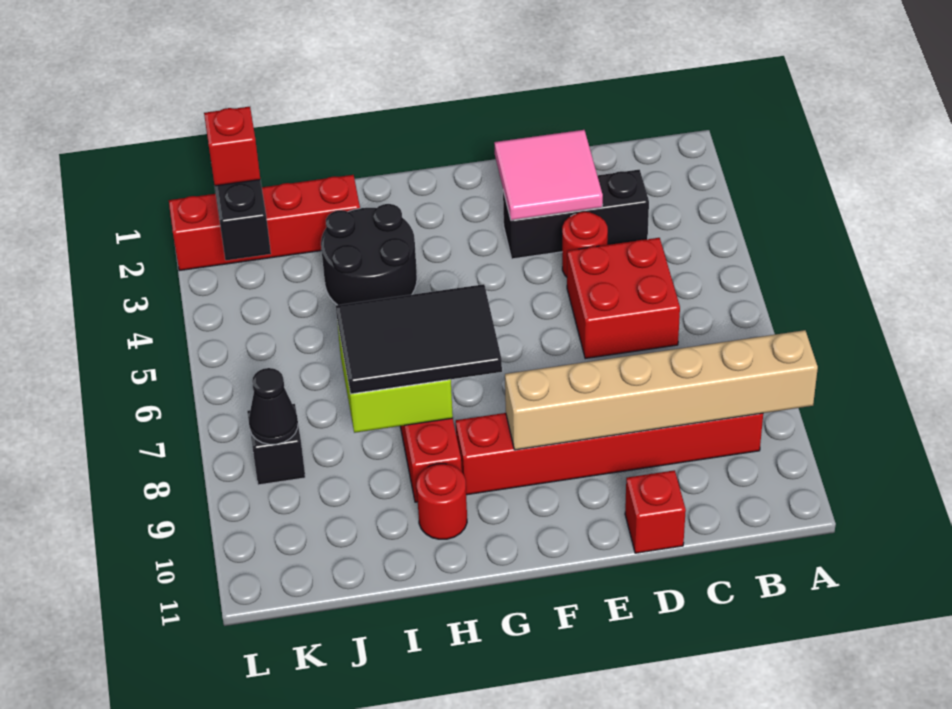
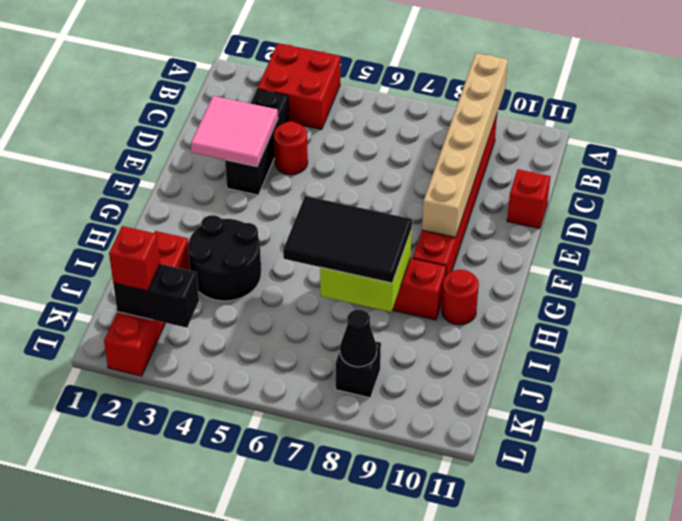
red brick C5:D6 level 1 -> red brick A3:B4 level 1
black tile G7:I8 level 3 -> black tile H6:I8 level 3

